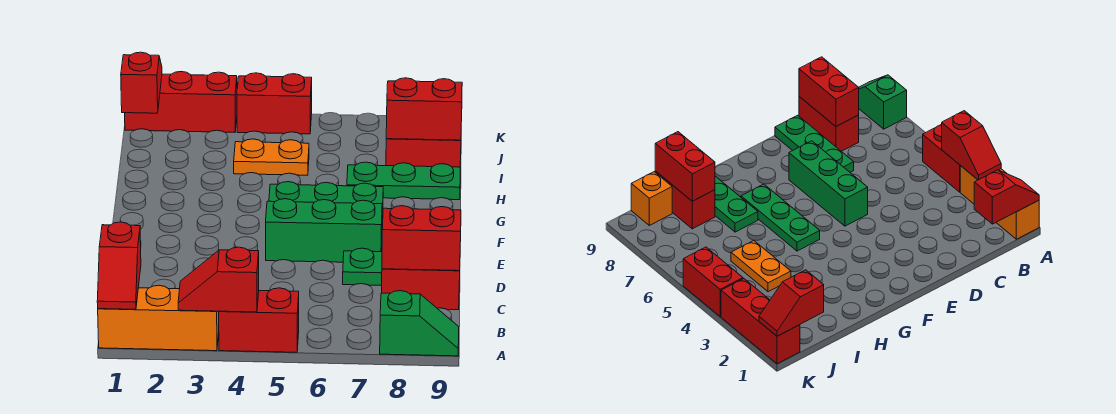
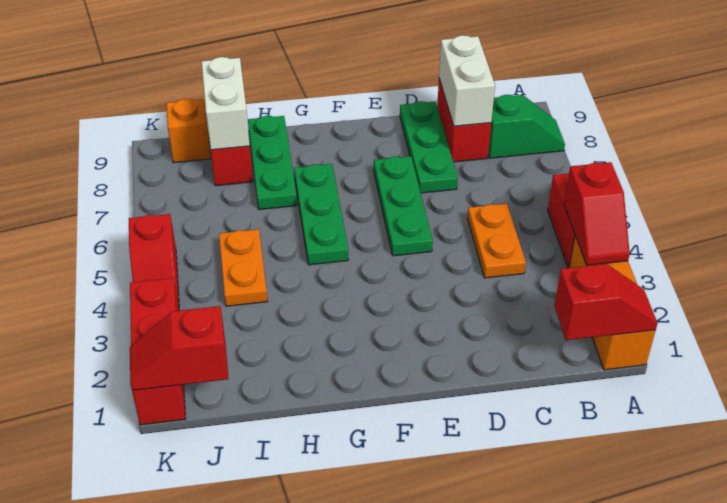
green slope A8:A9 level 1 top 8 -> green slope A8:B8 level 1 top B
none -> orange plate C4:C5 level 1
red brick C8:C9 level 2 -> white brick C8:C9 level 2
green brick E5:E7 level 1 -> green plate E5:E7 level 1
red brick I8:I9 level 2 -> white brick I8:I9 level 2
red brick K4:K5 level 1 -> red slope K4:K5 level 1 top 5

